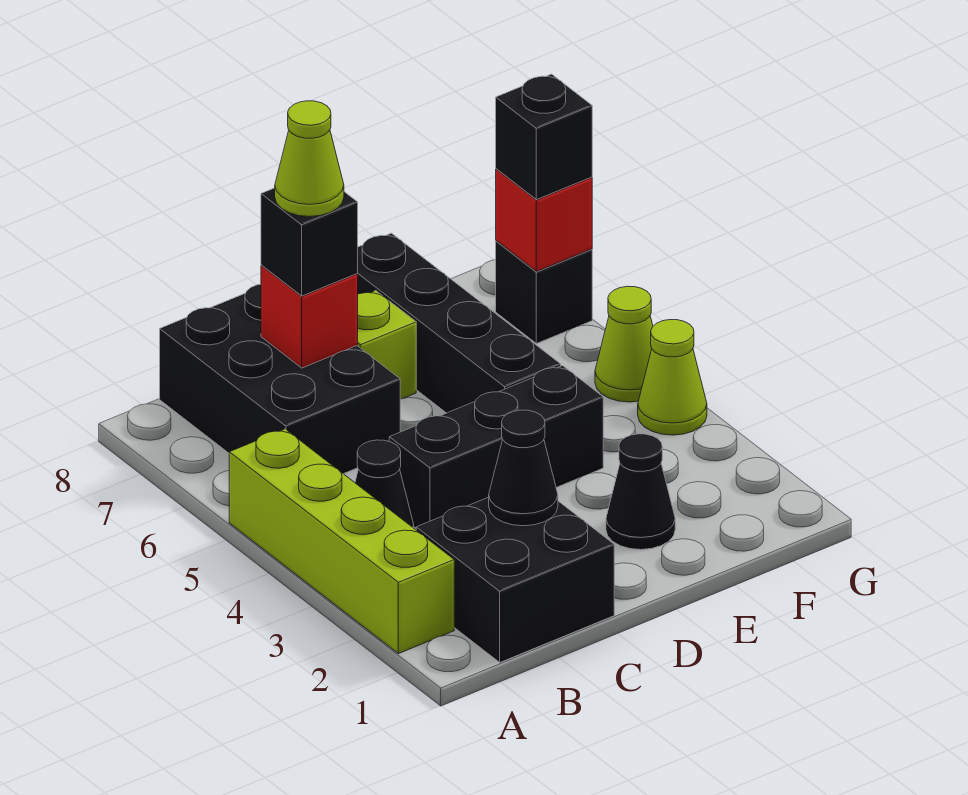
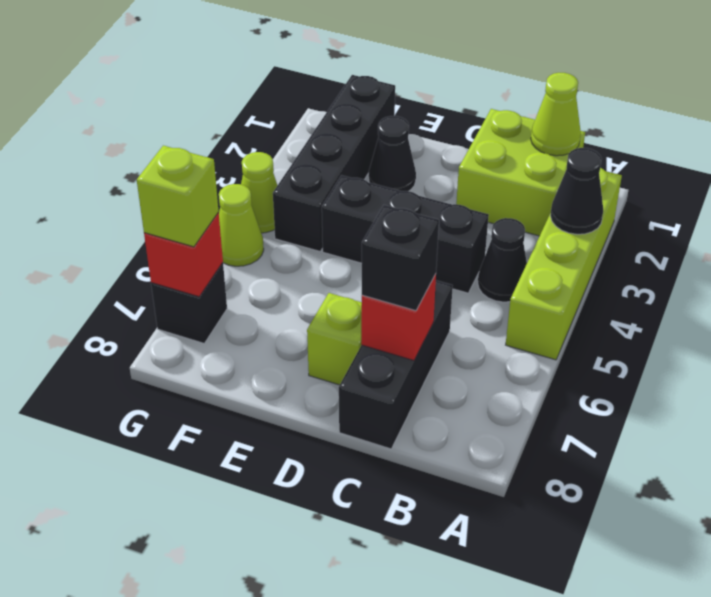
black brick B1:C2 level 1 -> lime brick B1:C2 level 1
black brick B6:C8 level 1 -> black brick C6:C8 level 1
black cone C2 level 2 -> black cone A3 level 2
lime cone C7 level 4 -> lime cone B1 level 2
black brick E5:E8 level 1 -> black brick F1:F4 level 1
black brick G7 level 3 -> lime brick G7 level 3

